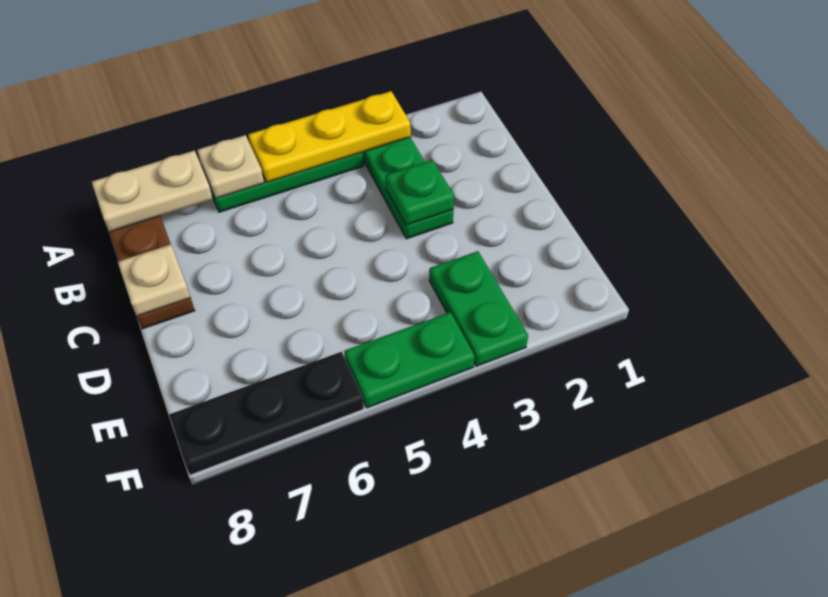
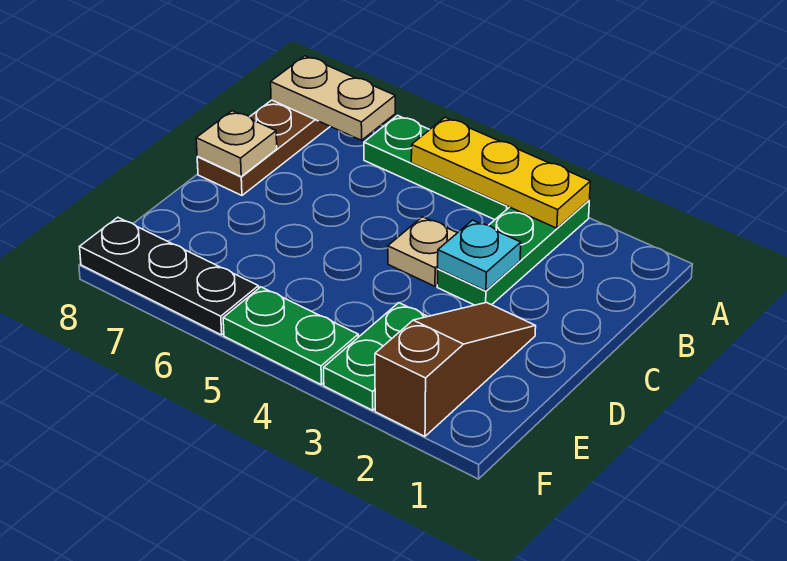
tan plate A6 level 2 -> tan plate C4 level 1
green plate C3 level 2 -> cyan plate C3 level 2
none -> brown slope D2:F2 level 1 top F

